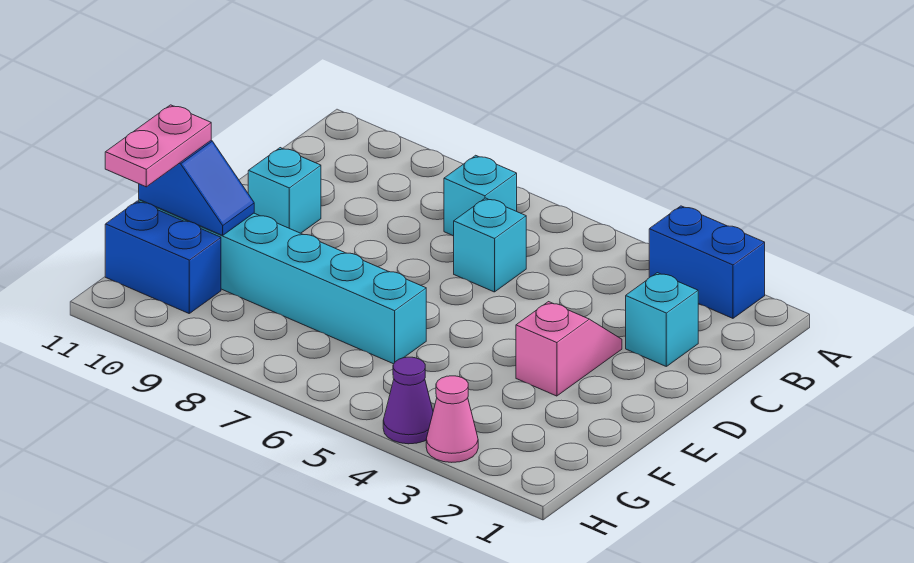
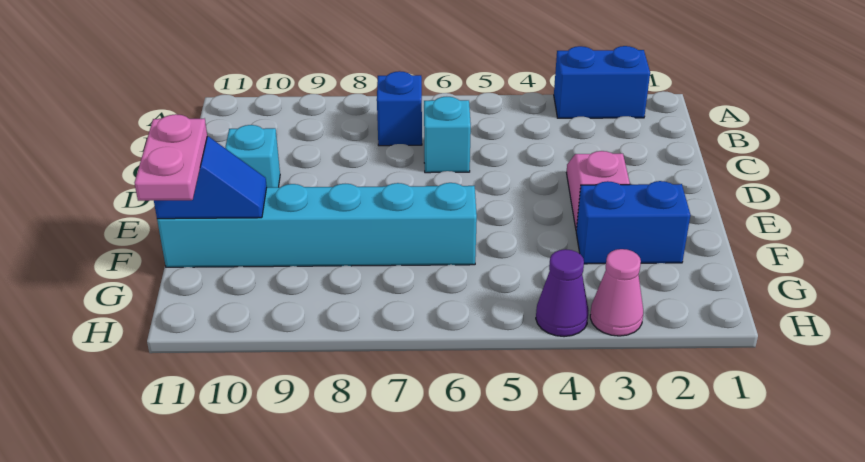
cyan brick B7 level 1 -> blue brick B7 level 1
cyan brick C2 level 1 -> none
blue brick G10:G11 level 1 -> blue brick F2:F3 level 1

